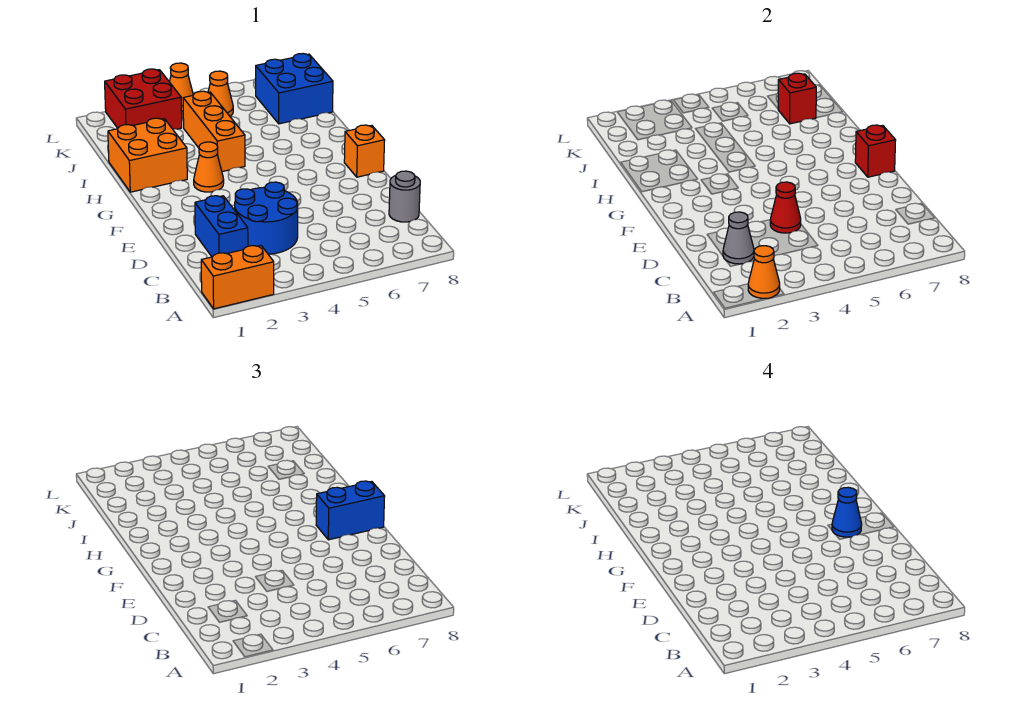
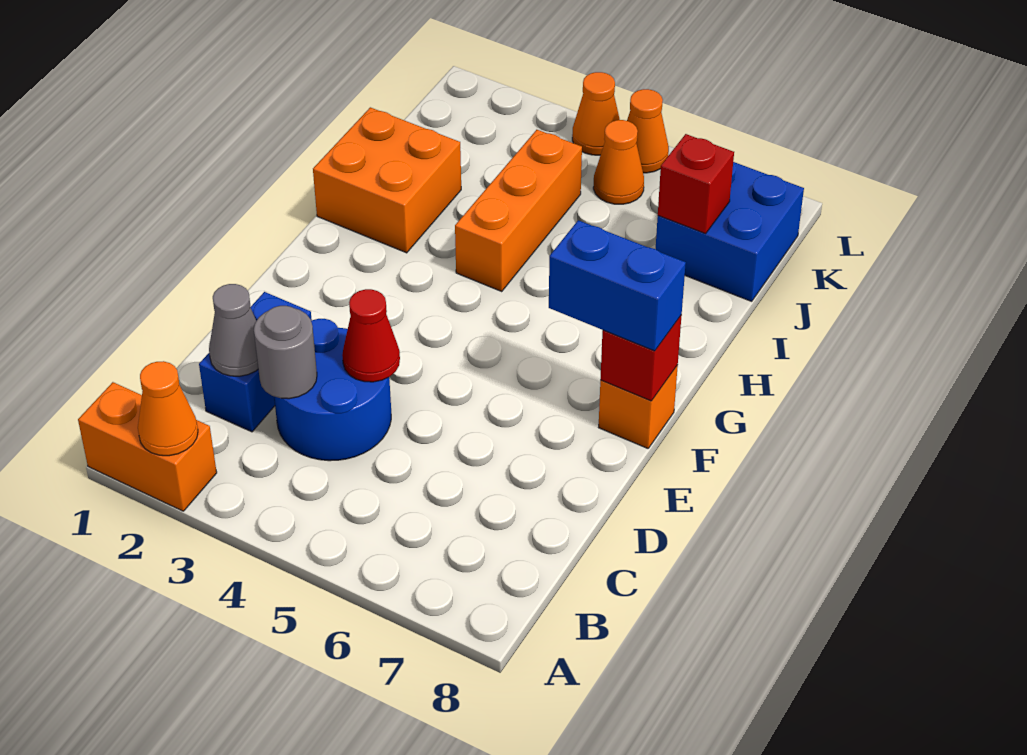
grey round brick C8 level 1 -> grey round brick C3 level 2
blue cone F7 level 4 -> none
orange cone G3 level 1 -> orange cone L5 level 1
red brick K2:L3 level 1 -> none

